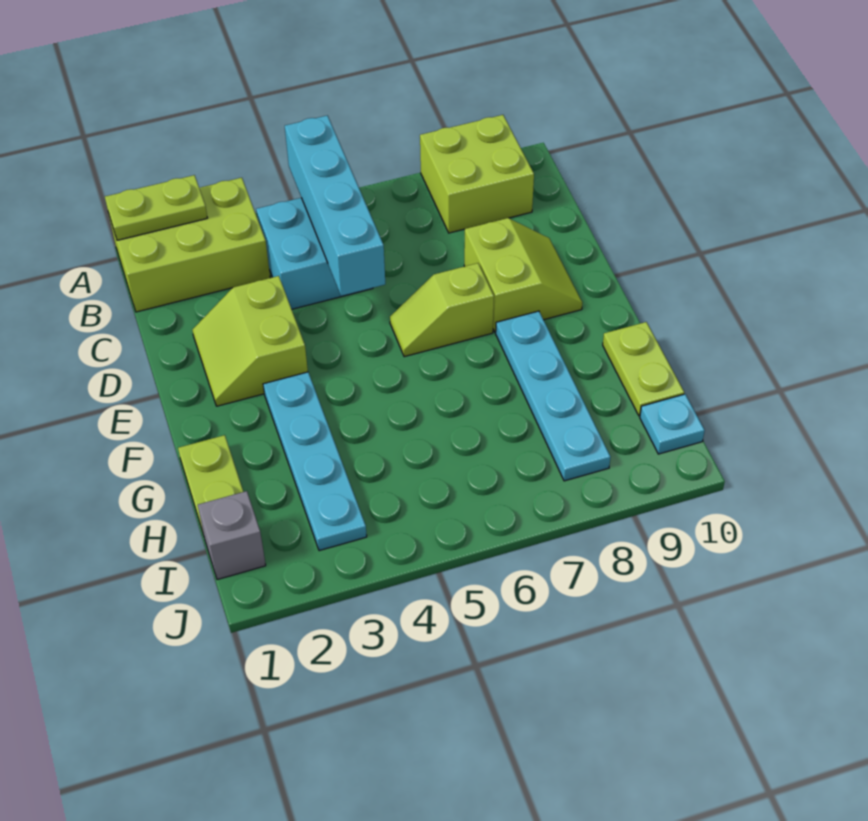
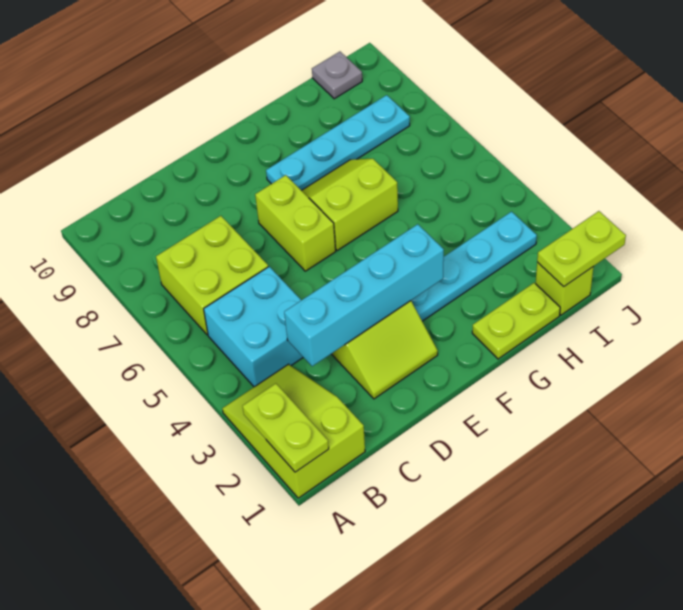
lime brick A1:B3 level 1 -> lime slope A1:B3 level 1 top 1
cyan brick A5:D5 level 2 -> cyan brick C3:F3 level 2
lime brick A8:B9 level 1 -> lime brick B6:C7 level 1
lime slope D8:E9 level 1 top 8 -> lime slope F6:G7 level 1 top 6
lime slope E6:E7 level 1 top 7 -> lime brick E6:E7 level 1
lime plate G10:H10 level 1 -> lime plate I1:J1 level 2
grey brick I1 level 1 -> lime brick I1 level 1
cyan plate I10 level 1 -> grey plate I10 level 1

